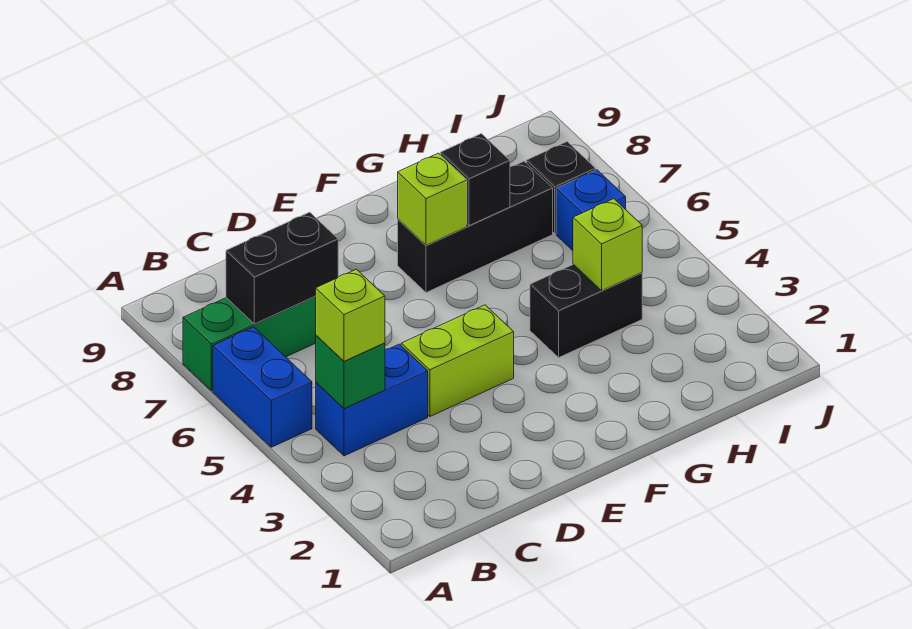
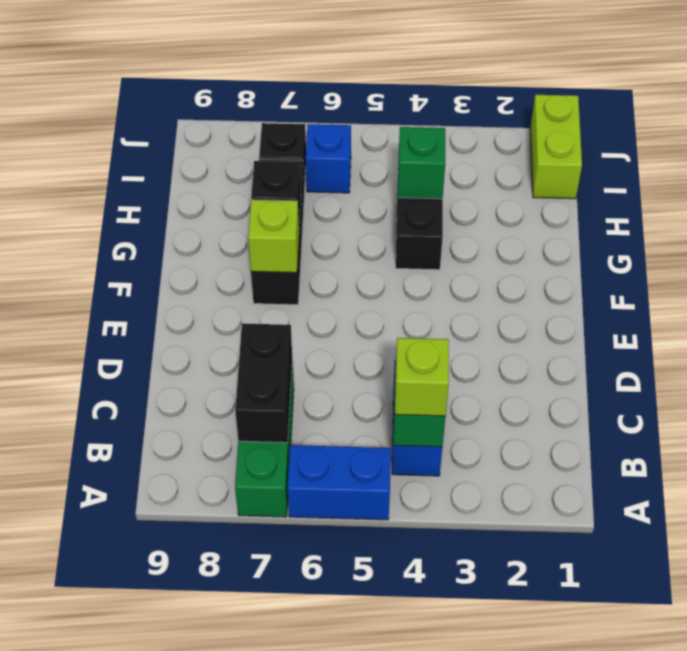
lime brick D4:E4 level 1 -> lime brick I1:J1 level 1
lime brick H4 level 2 -> green brick H4 level 2

